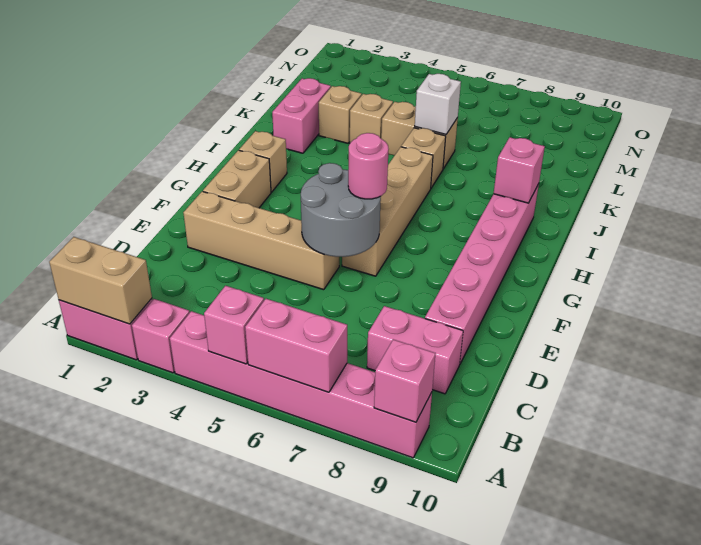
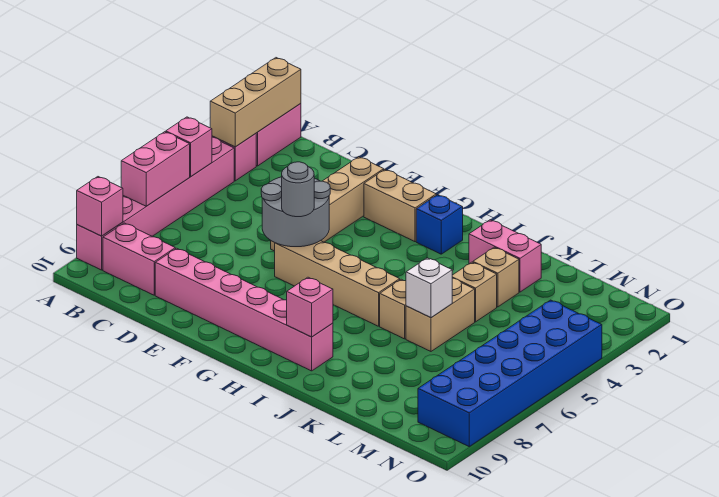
tan brick A1:A2 level 2 -> tan brick A1:A3 level 2
pink brick C8:C9 level 1 -> pink brick B9:C9 level 1
pink round brick F6 level 3 -> grey round brick F6 level 3
tan brick H2 level 1 -> blue brick H2 level 1
none -> blue brick N4:O9 level 1

